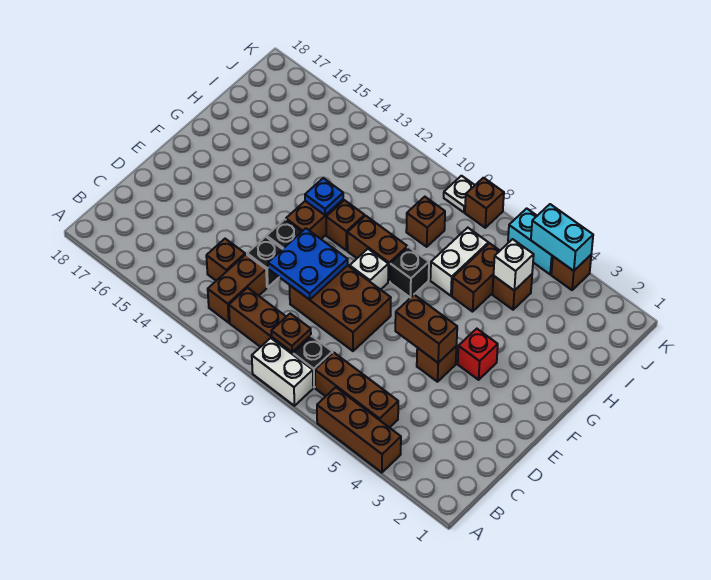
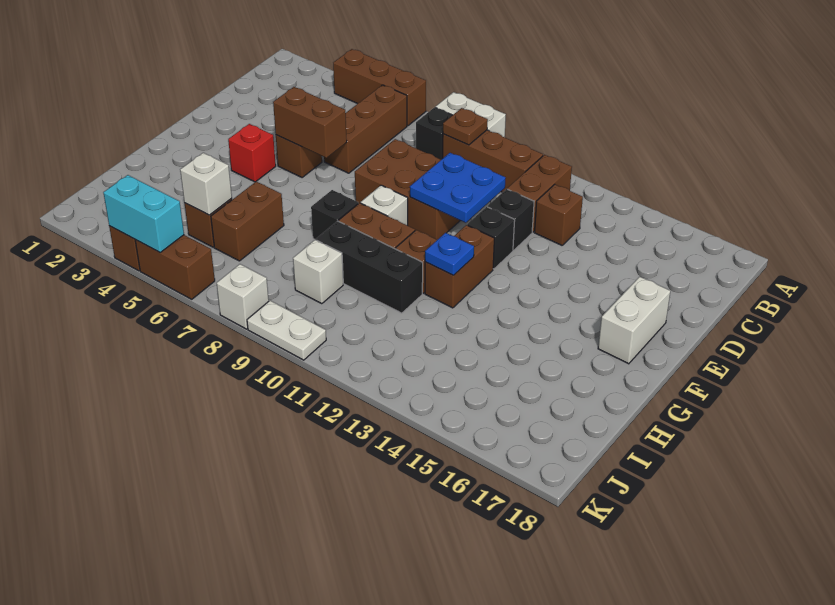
brown brick B5:B7 level 1 -> brown brick B6:D6 level 1
white brick H7:I7 level 1 -> white brick E17:F17 level 1
none -> black brick H9:H11 level 1
brown brick I9 level 1 -> white brick I9 level 1
cyan brick K5:K6 level 1 -> brown brick K5:K6 level 1
brown brick K8 level 1 -> white brick K8 level 1
white plate K9 level 1 -> white plate K9:K10 level 1

